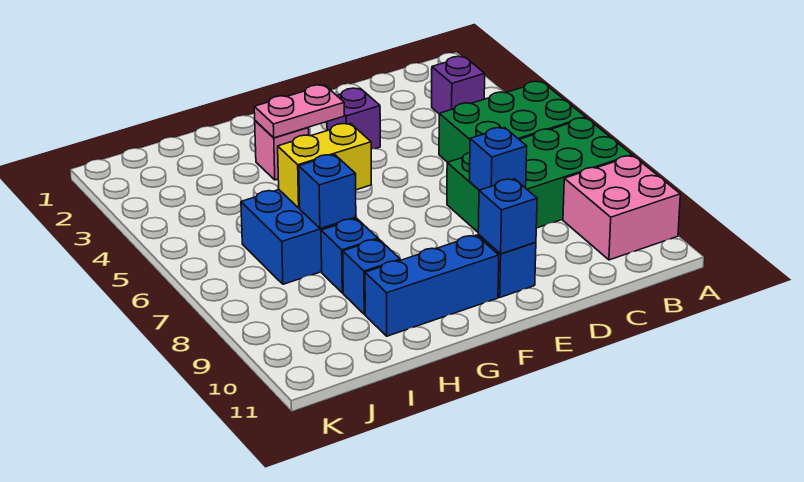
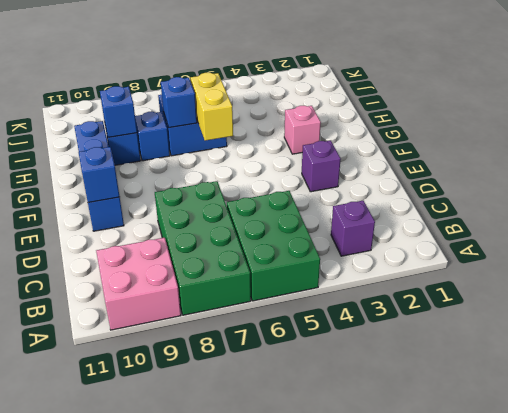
blue brick D8 level 2 -> blue brick H9 level 2
pink plate F3:G3 level 2 -> none

